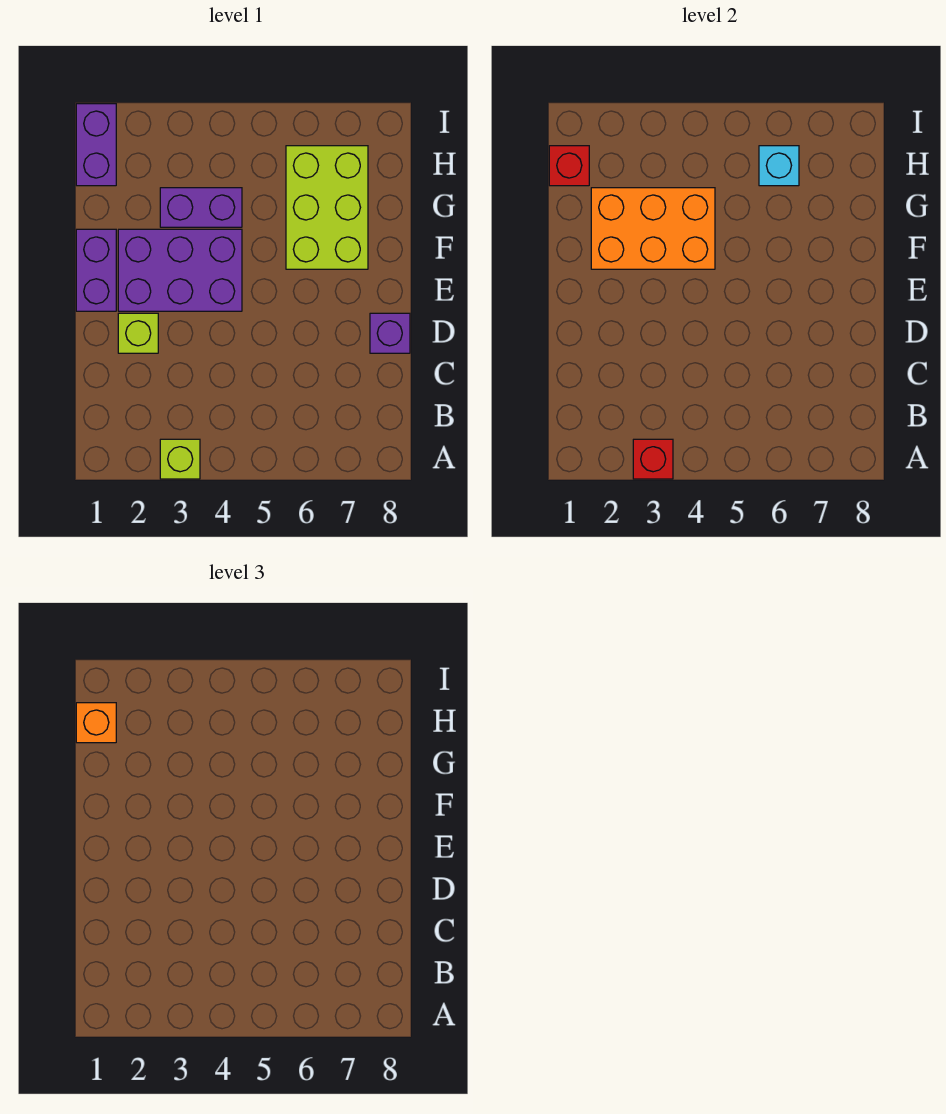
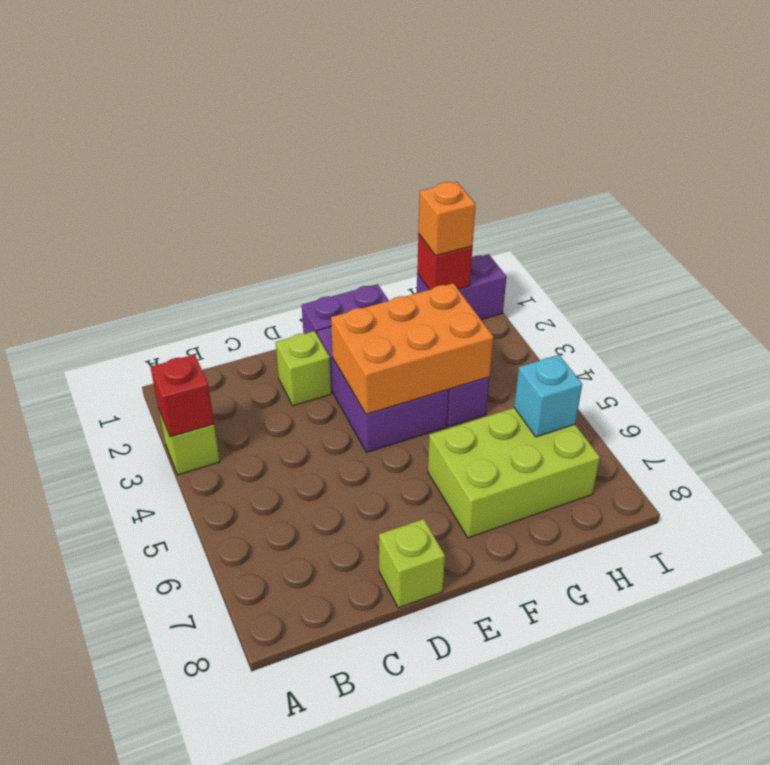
purple brick D8 level 1 -> lime brick D8 level 1
orange brick F2:G4 level 2 -> orange brick E3:G4 level 2

